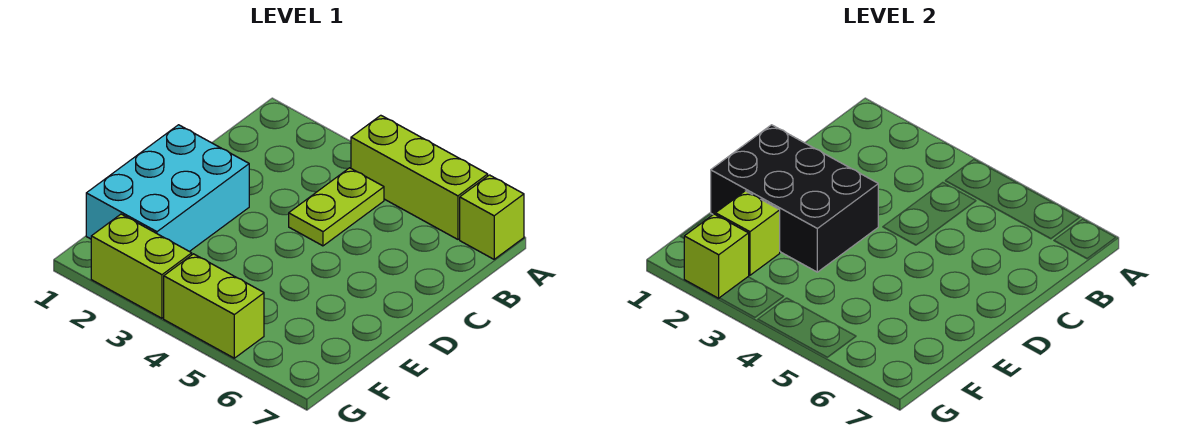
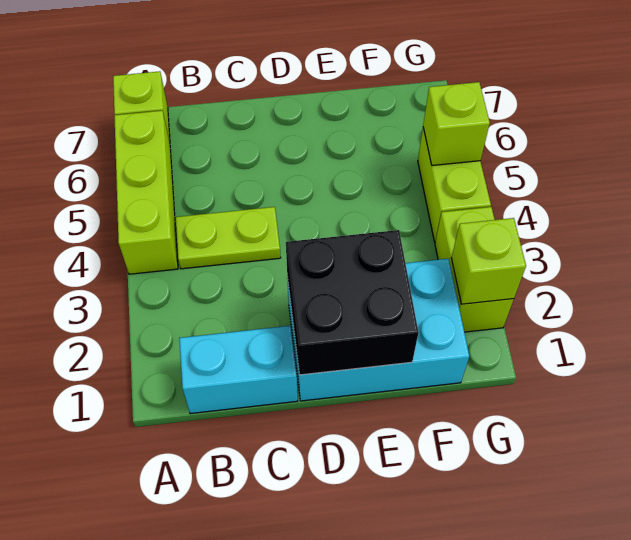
none -> cyan brick B1:C1 level 1
black brick D1:E3 level 2 -> black brick D1:E2 level 2
lime brick F2 level 2 -> lime brick G5 level 2

